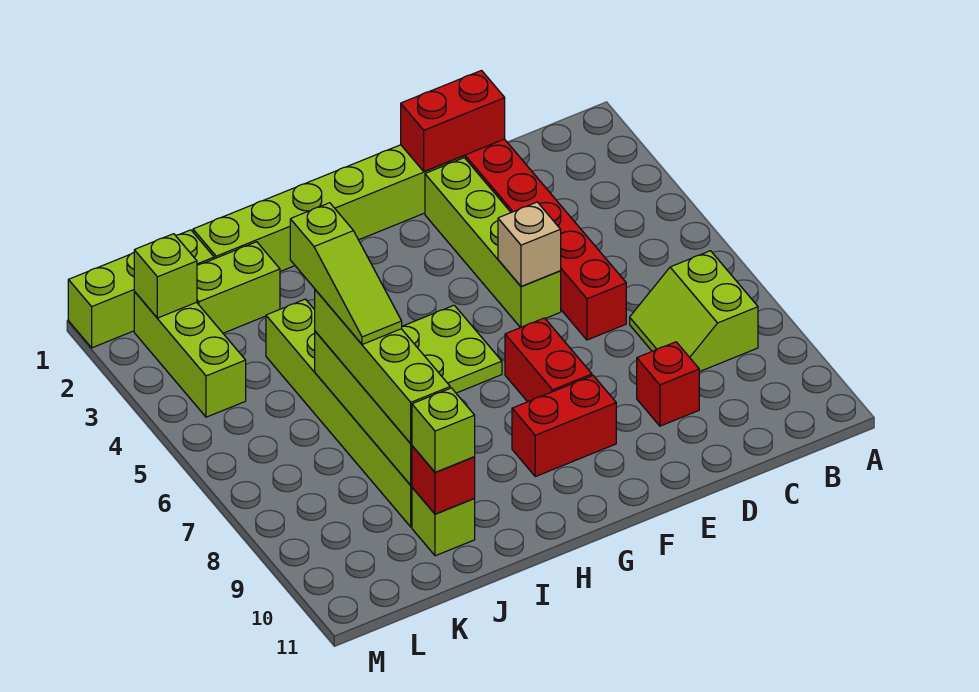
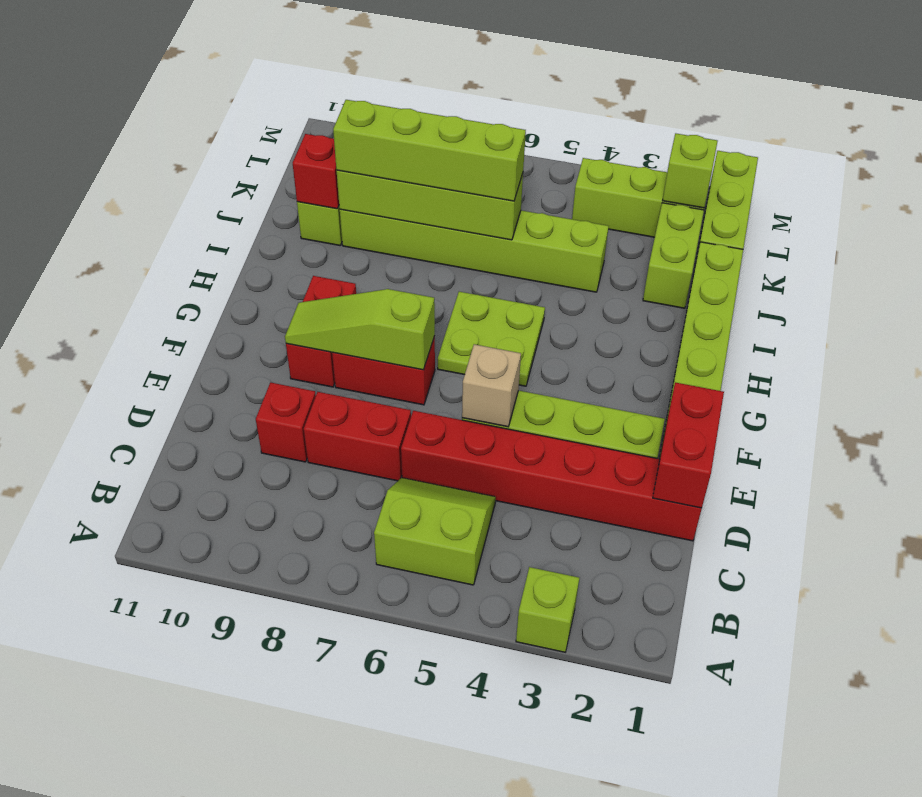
lime slope B7:C8 level 1 top B -> lime slope B5:C6 level 1 top B
none -> red brick D7:D8 level 1
lime slope J5:J7 level 4 top 5 -> lime slope F7:F9 level 2 top 7
lime brick J10 level 3 -> lime brick A3 level 1

